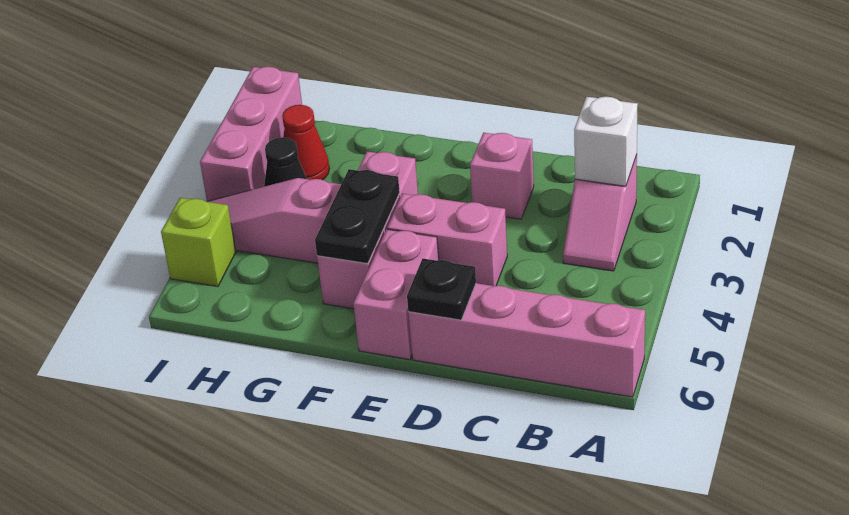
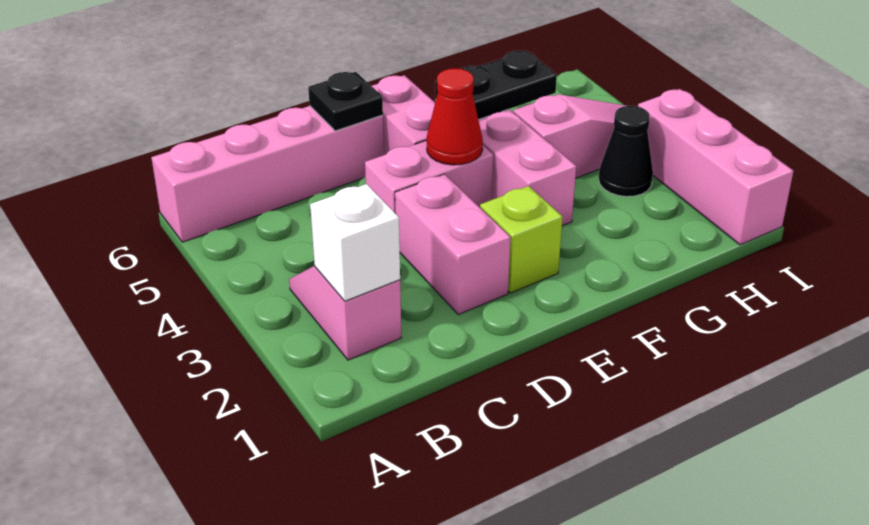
pink brick D2 level 1 -> pink brick D2:D3 level 1
black plate F4:F5 level 2 -> black plate F5:G5 level 2
red cone H2 level 1 -> red cone E4 level 2
lime brick I5 level 1 -> lime brick E2 level 1

